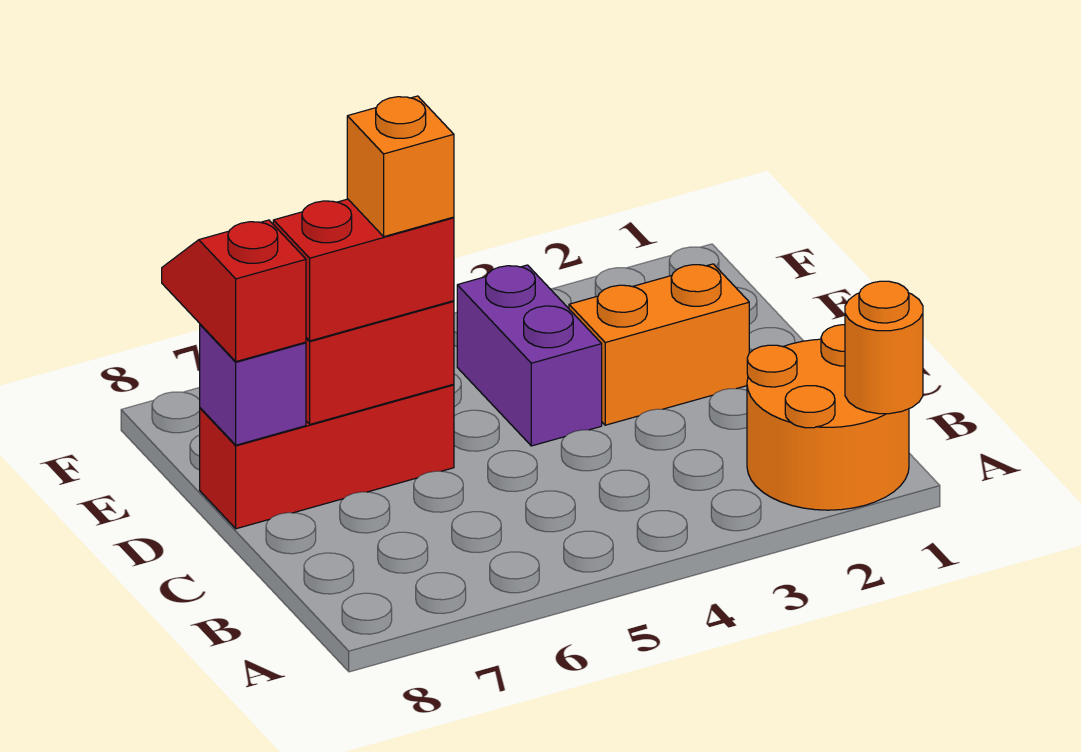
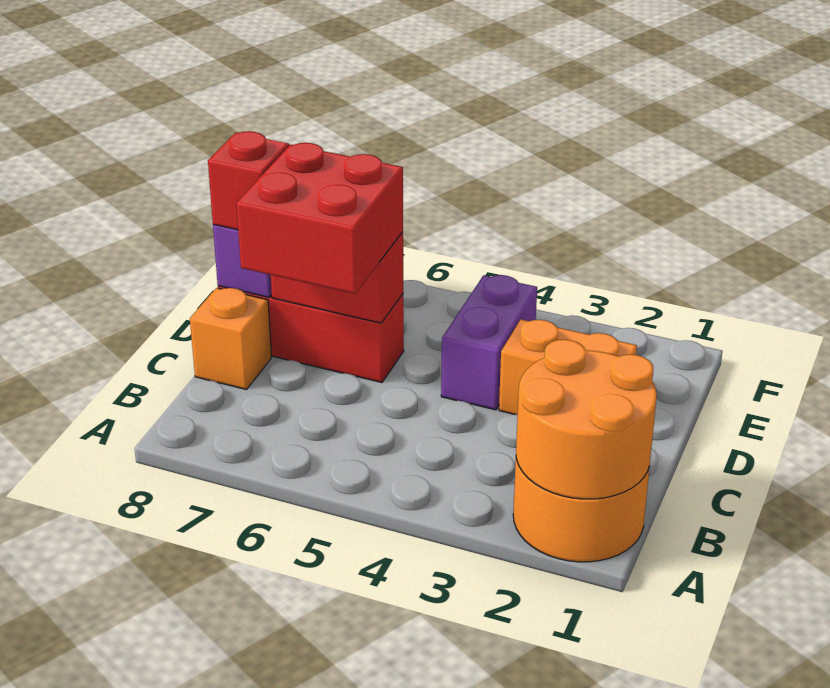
orange round brick A1 level 2 -> orange round brick A1:B2 level 2
red brick D6:D7 level 3 -> red brick C6:D7 level 3
orange brick D6 level 4 -> orange brick C8 level 1

